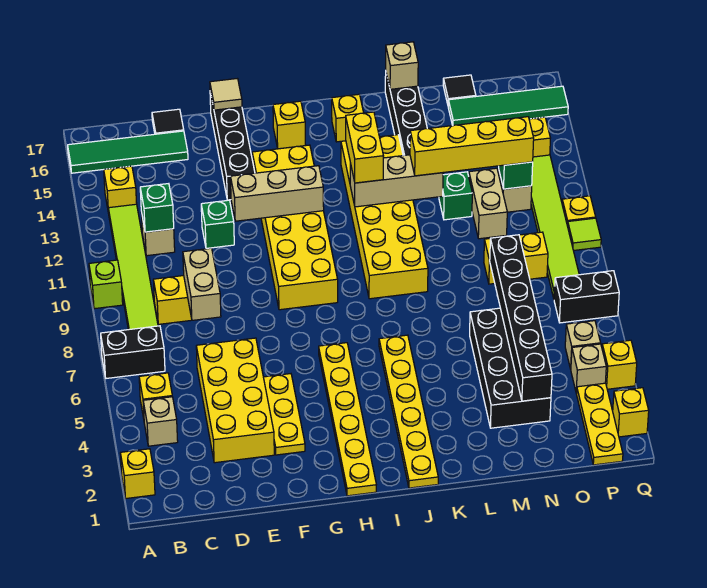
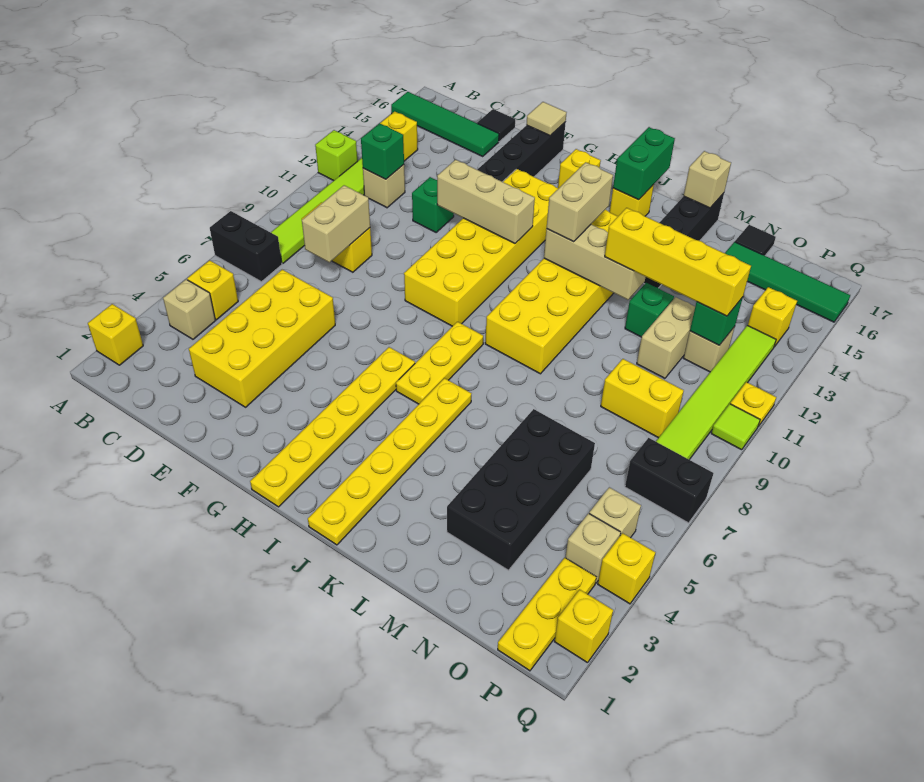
lime brick A10 level 1 -> lime brick A12 level 1
yellow plate F3:F5 level 1 -> yellow plate I6:I8 level 1
yellow brick J12:J13 level 3 -> tan brick J12:J13 level 3
none -> green brick J16:J17 level 2
black brick N3:N8 level 2 -> none

